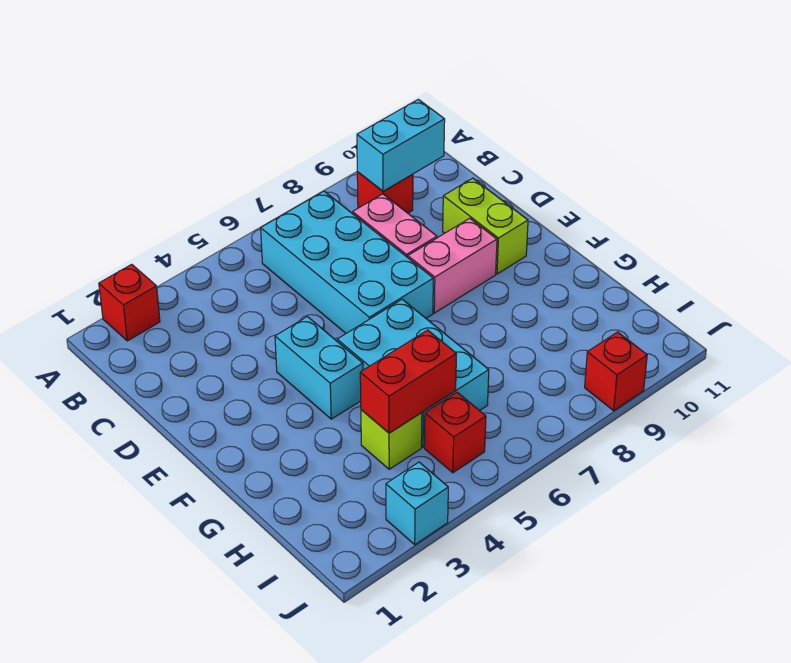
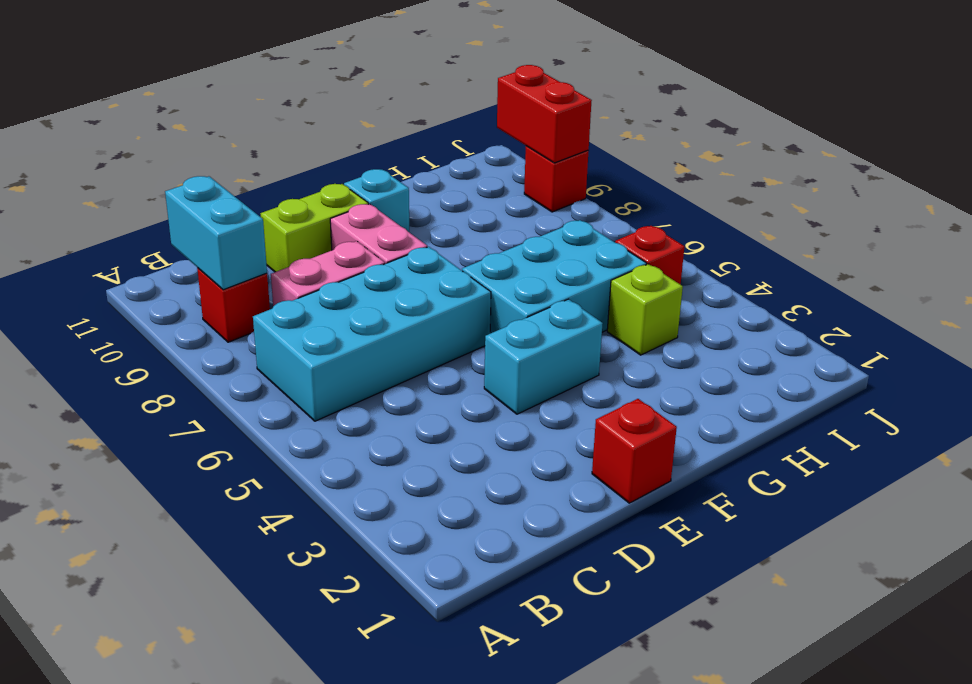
red brick A2 level 1 -> red brick E1 level 1
red brick H4:H5 level 2 -> red brick J9:J10 level 2
cyan brick J3 level 1 -> cyan brick F10 level 1

